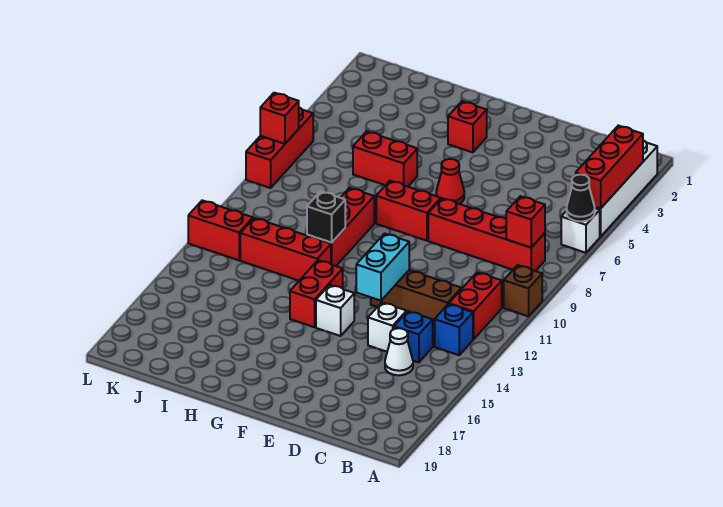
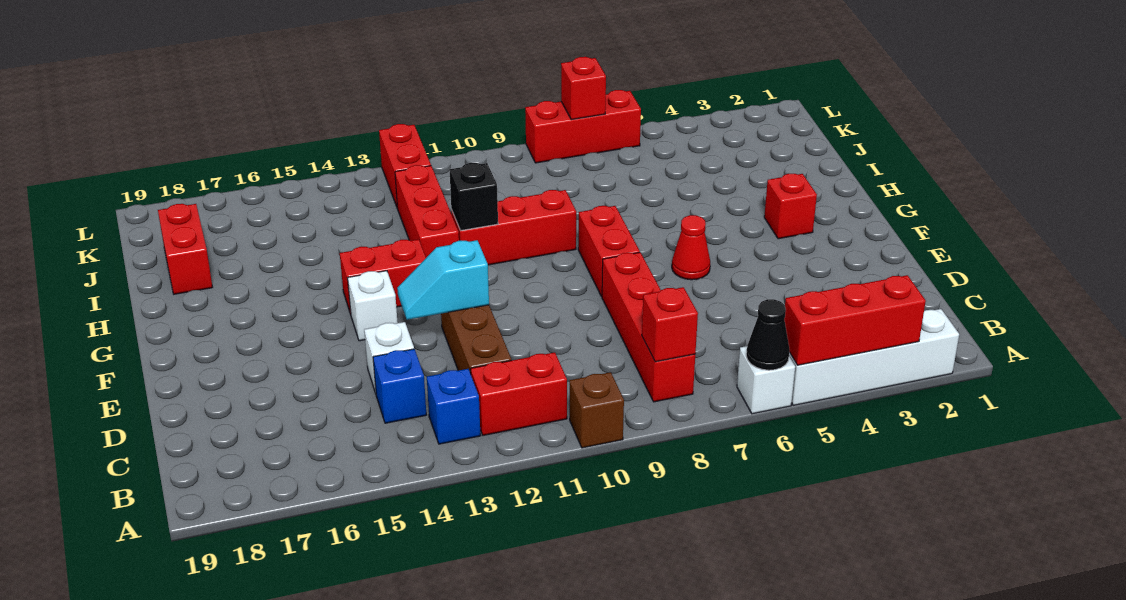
white cone C15 level 1 -> none
cyan brick E12:E13 level 2 -> cyan slope E12:E13 level 2 top 12
red brick H6:I6 level 1 -> red brick I18:J18 level 1

